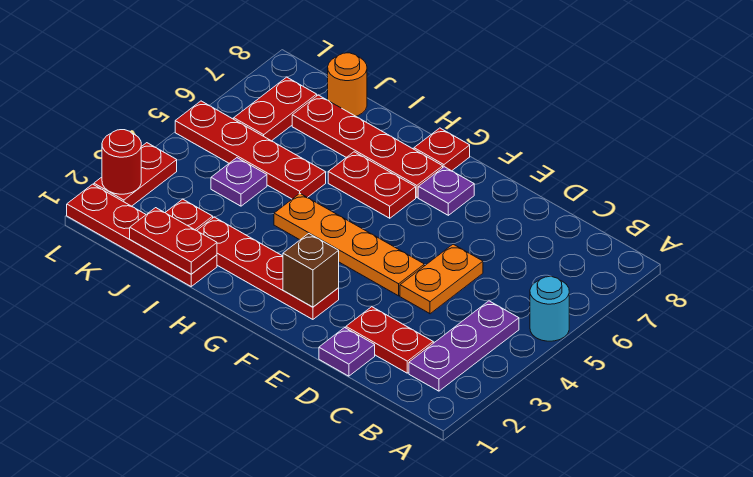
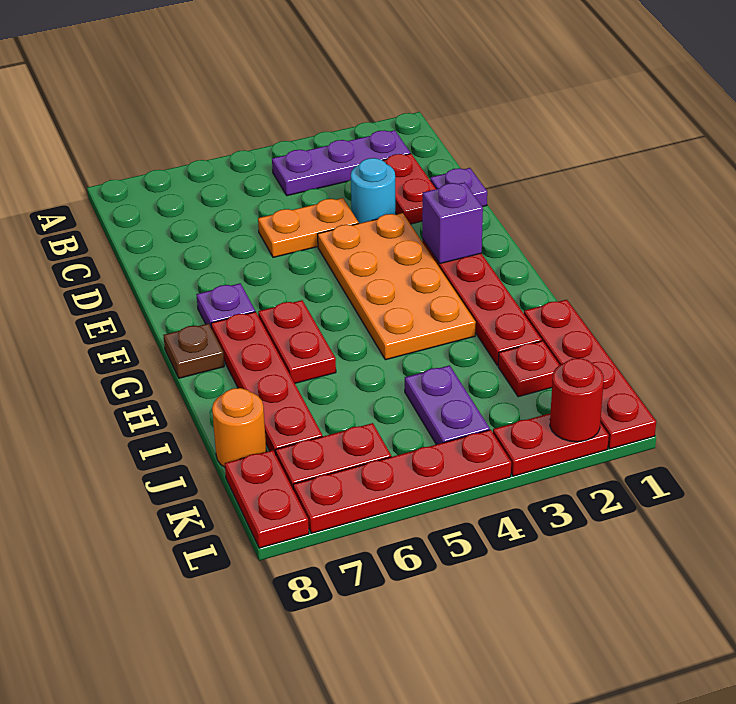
cyan round brick A5 level 1 -> cyan round brick D3 level 1
orange plate E4:H4 level 1 -> orange plate E3:H4 level 1
brown brick F2 level 2 -> purple brick F2 level 2
red plate G8 level 1 -> brown plate G8 level 1
red plate I1:J1 level 2 -> red plate K8:L8 level 1
red plate I5:L5 level 1 -> red plate L4:L7 level 1
purple plate J4 level 1 -> purple plate J4:K4 level 1

